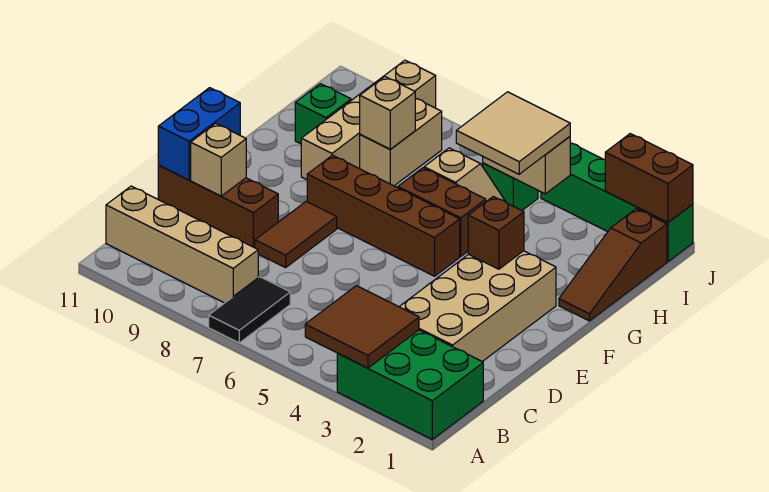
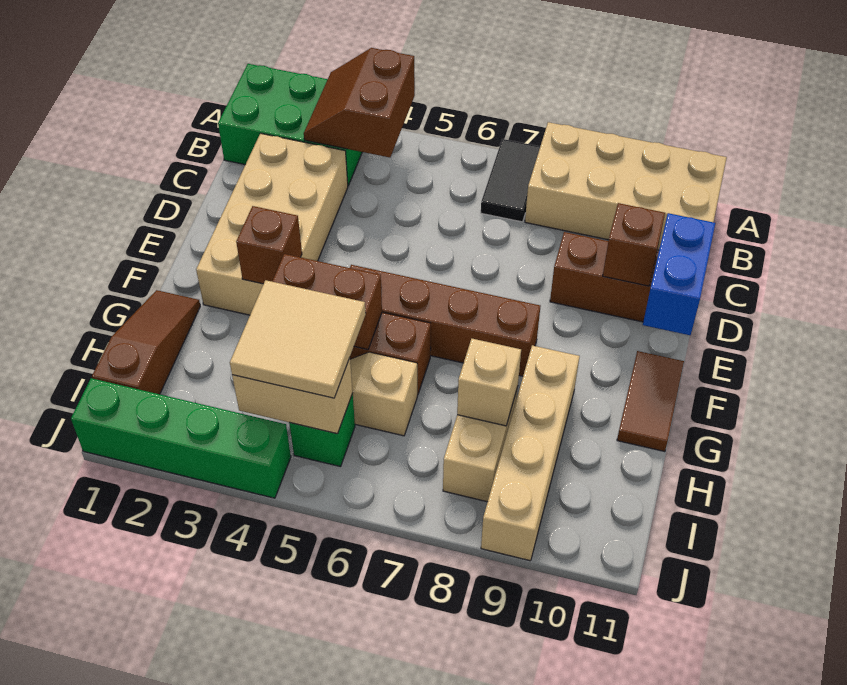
brown tile A3:B4 level 2 -> brown slope A3:B4 level 2 top 4
tan brick B8:B11 level 1 -> tan brick A8:B11 level 1
brown tile D8:E8 level 1 -> brown tile F11:G11 level 1
tan brick D10 level 2 -> brown brick D10 level 2
green brick H10 level 1 -> none
brown brick J1:J2 level 2 -> brown brick G4:G5 level 2

